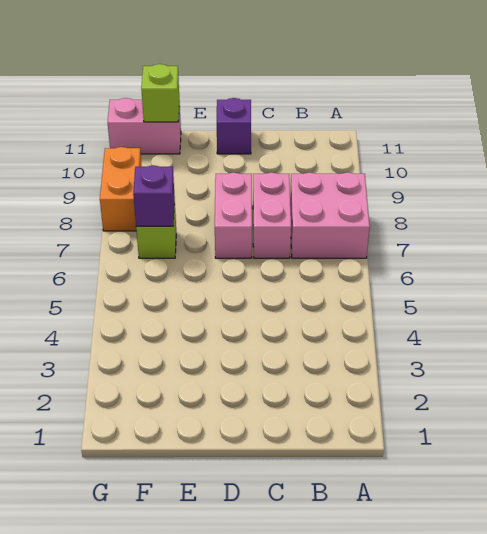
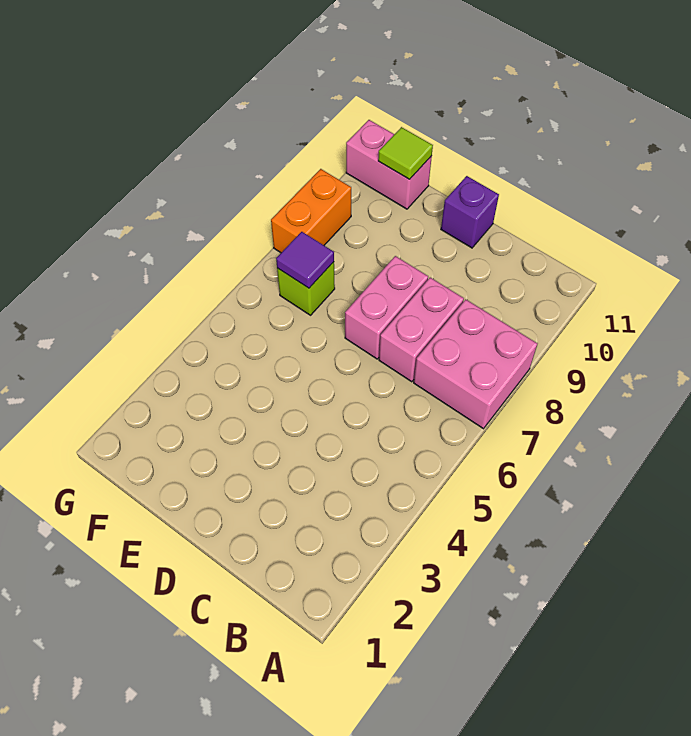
purple brick F7 level 2 -> purple tile F7 level 2
lime brick F11 level 2 -> lime tile F11 level 2

